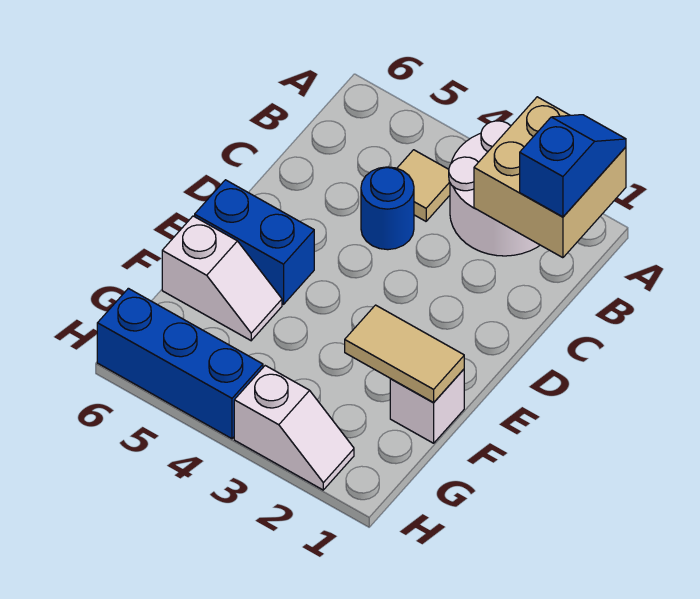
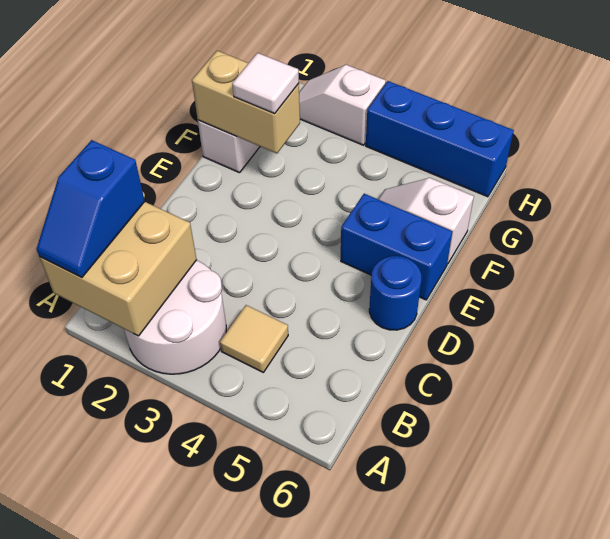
blue round brick C4 level 1 -> blue round brick D6 level 1
tan tile F1:F2 level 2 -> tan brick F1:F2 level 2
none -> white tile F2 level 3

